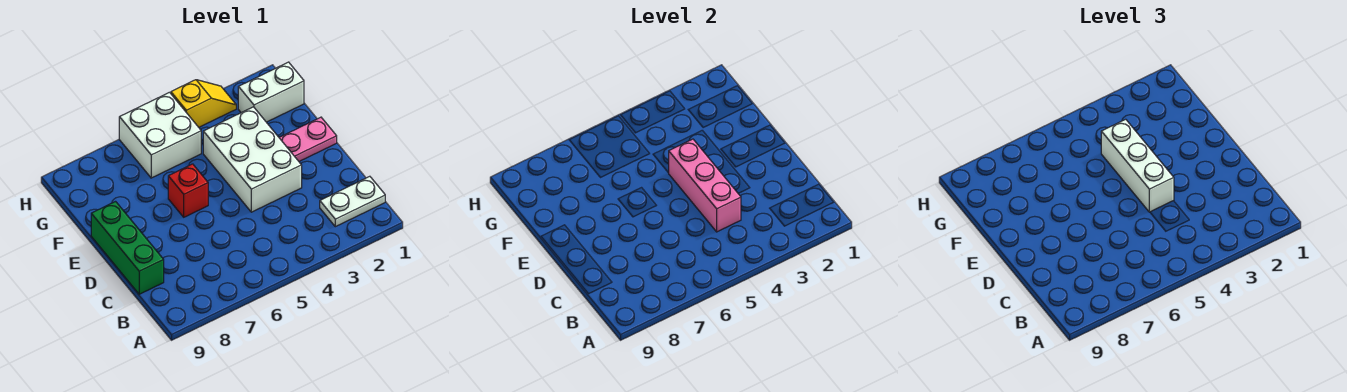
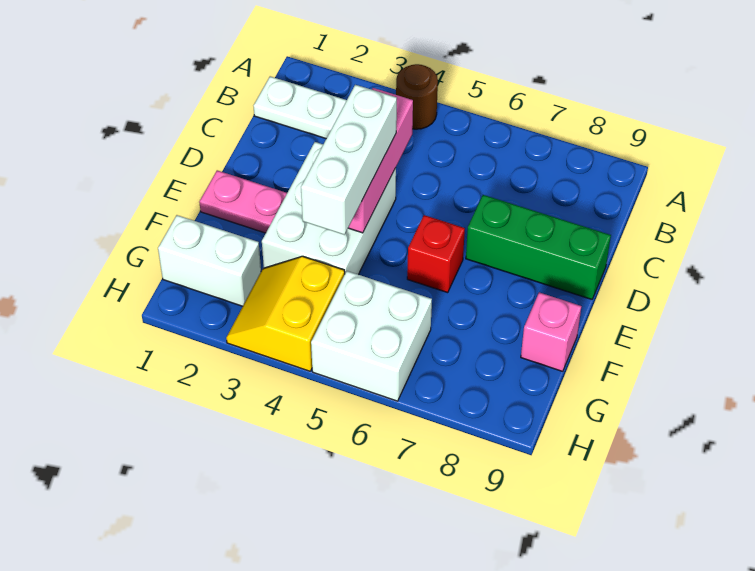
none -> brown round brick A4 level 1
green brick C9:E9 level 1 -> green brick D7:D9 level 1
none -> pink brick F9 level 1
yellow slope H3:H4 level 1 top 4 -> yellow slope G3:H4 level 1 top 4

